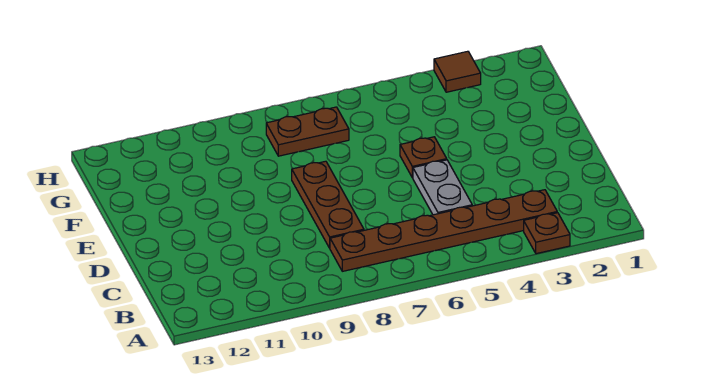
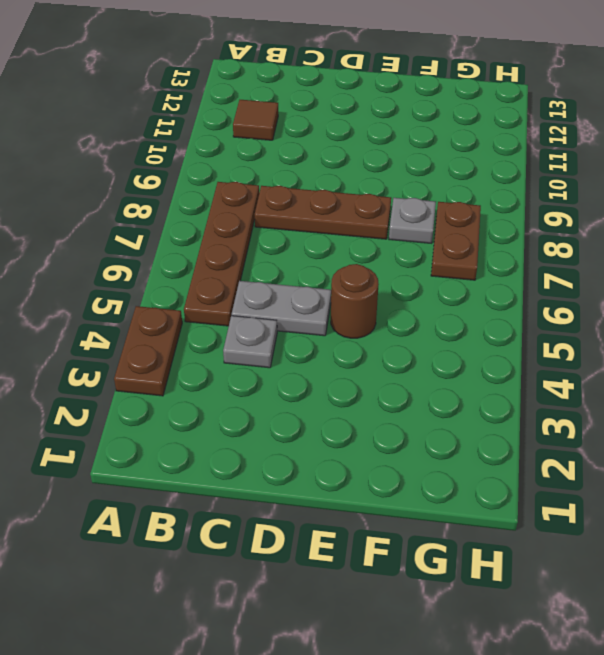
brown plate A3 level 1 -> brown plate A3:A4 level 1
brown plate B3:B8 level 1 -> brown plate B5:B8 level 1
none -> grey plate C4 level 1
brown plate E5 level 1 -> brown round brick E5 level 1
none -> grey plate F8 level 1
brown tile H3 level 1 -> brown tile B11 level 1

